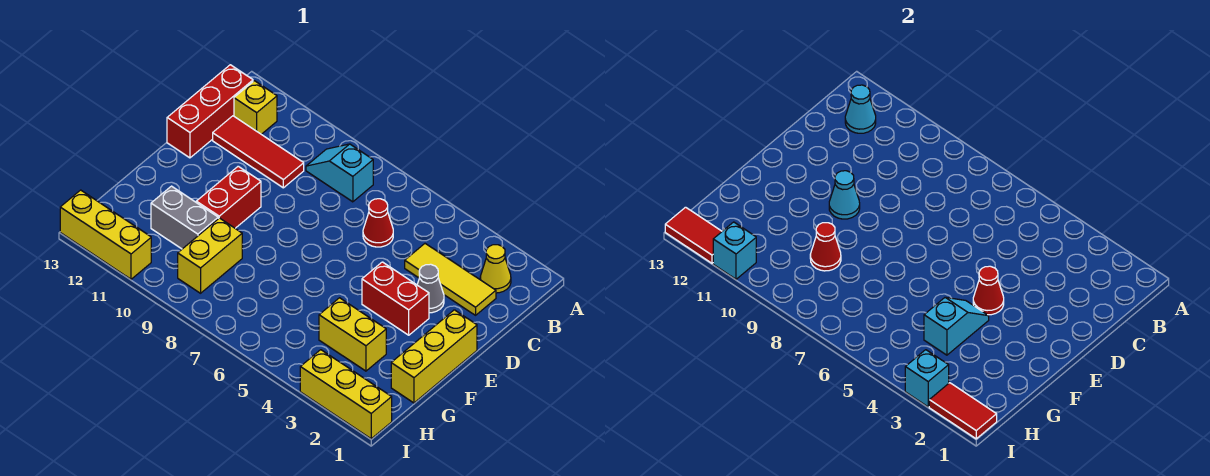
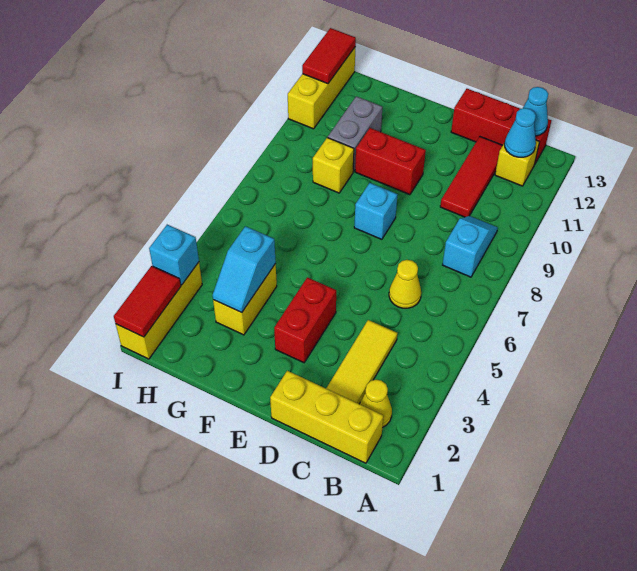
red cone C6 level 1 -> yellow cone C6 level 1
grey cone D3 level 1 -> none
yellow brick E1:G1 level 1 -> yellow brick B1:D1 level 1
red cone E4 level 2 -> none
cyan cone E10 level 2 -> cyan cone B13 level 2
cyan slope F4:G4 level 2 top G -> cyan slope G3:G4 level 2 top 4
yellow brick G9:H9 level 1 -> yellow brick G9 level 1
red cone G9 level 2 -> none
cyan brick I11 level 2 -> cyan brick E8 level 1

